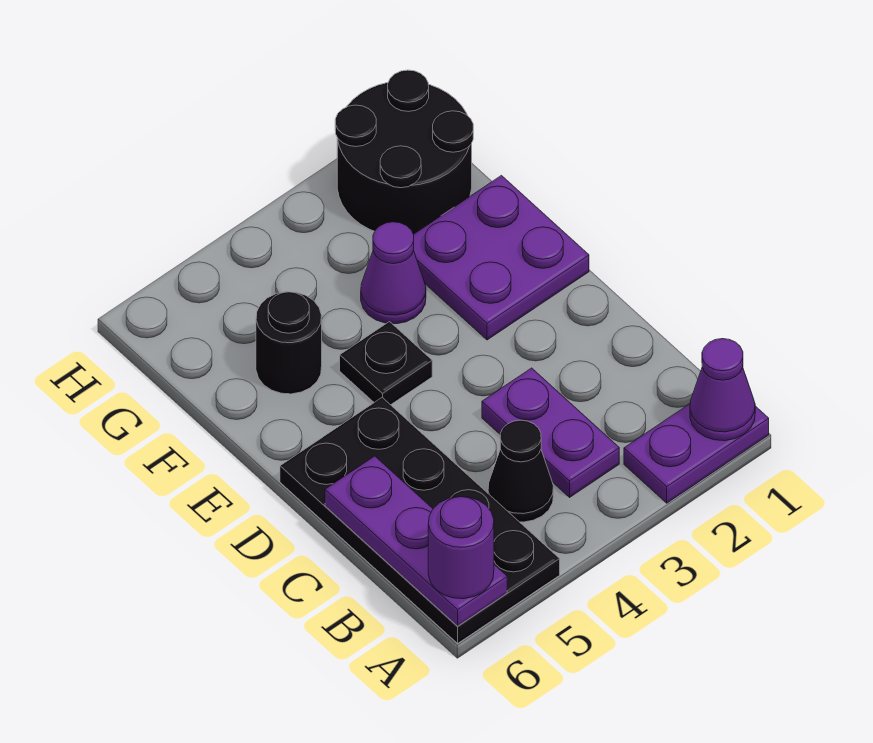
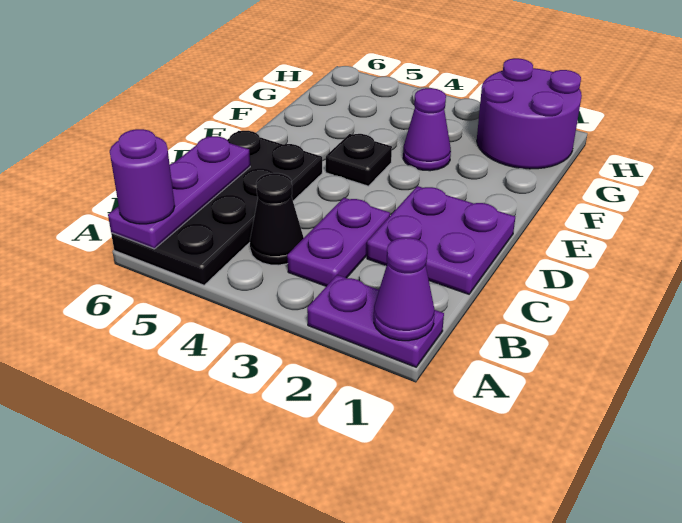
purple plate E1:F2 level 1 -> purple plate C1:D2 level 1
black round brick F5 level 1 -> none
black round brick G1:H2 level 1 -> purple round brick G1:H2 level 1

